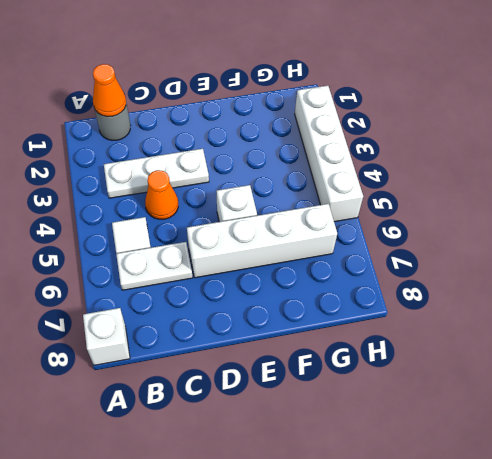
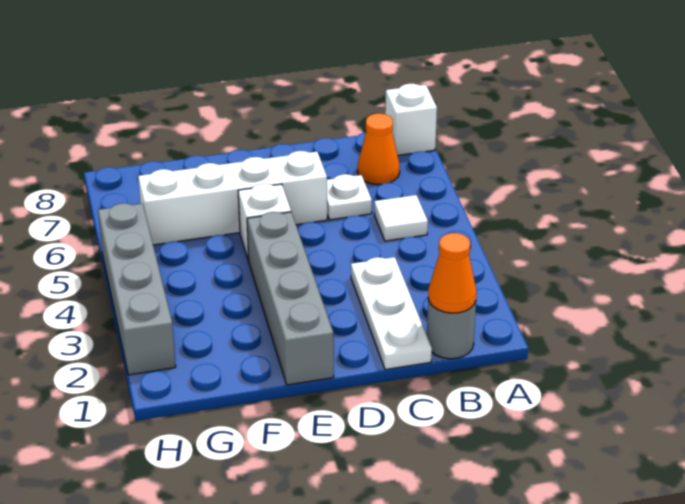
white plate B3:D3 level 1 -> white plate C1:C3 level 1
white plate B6:C6 level 1 -> white plate C6 level 1
orange cone C4 level 1 -> orange cone B7 level 1
none -> grey brick E1:E4 level 1
white brick H2:H5 level 1 -> grey brick H2:H5 level 1

